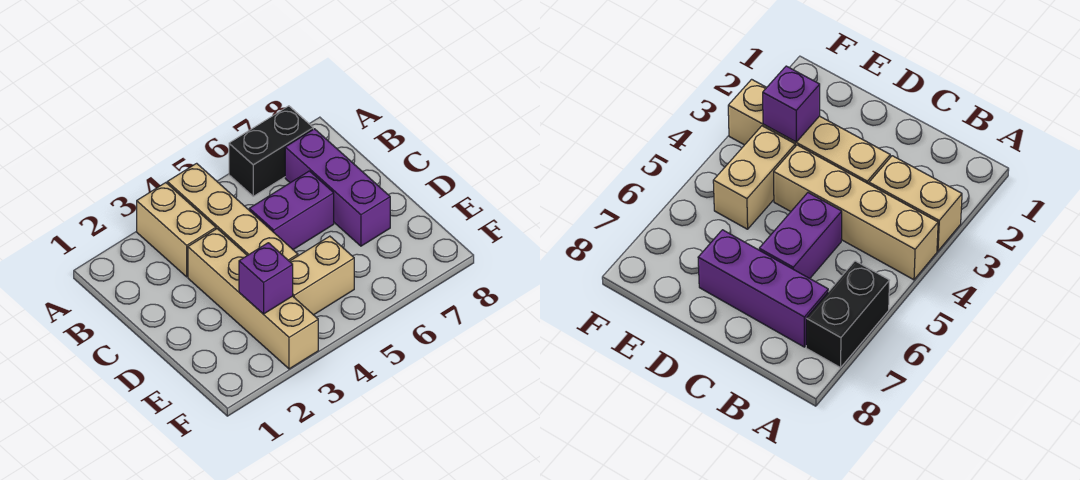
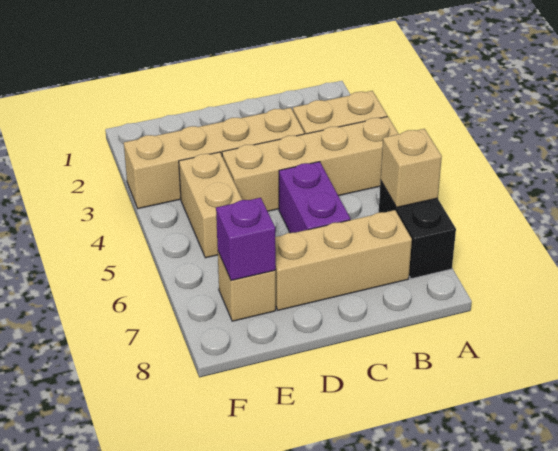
none -> tan brick A6 level 2
purple brick B7:D7 level 1 -> tan brick B7:D7 level 1
purple brick E3 level 2 -> purple brick E7 level 2
none -> tan brick E7 level 1

